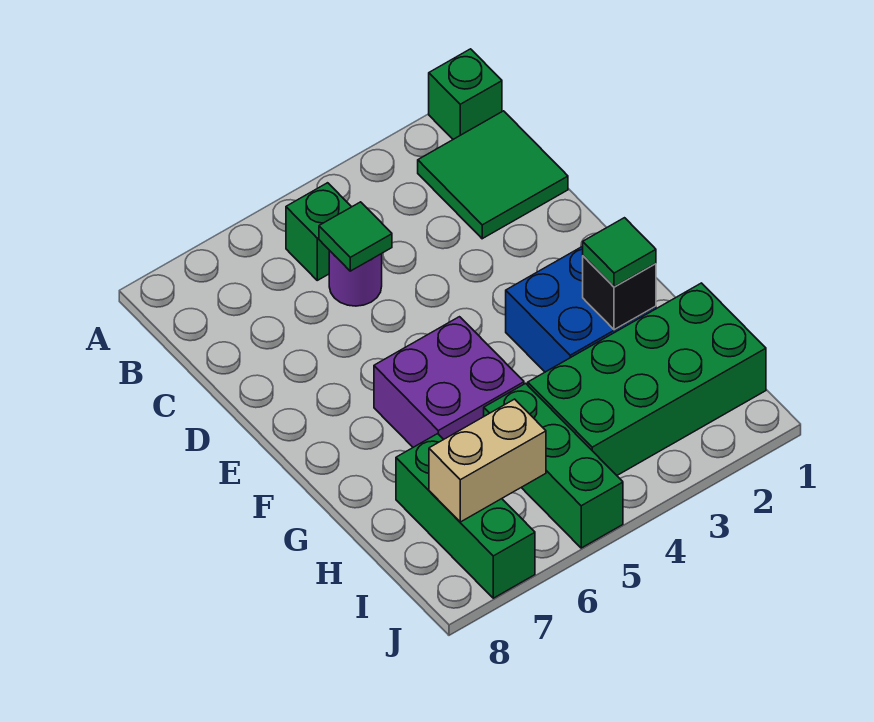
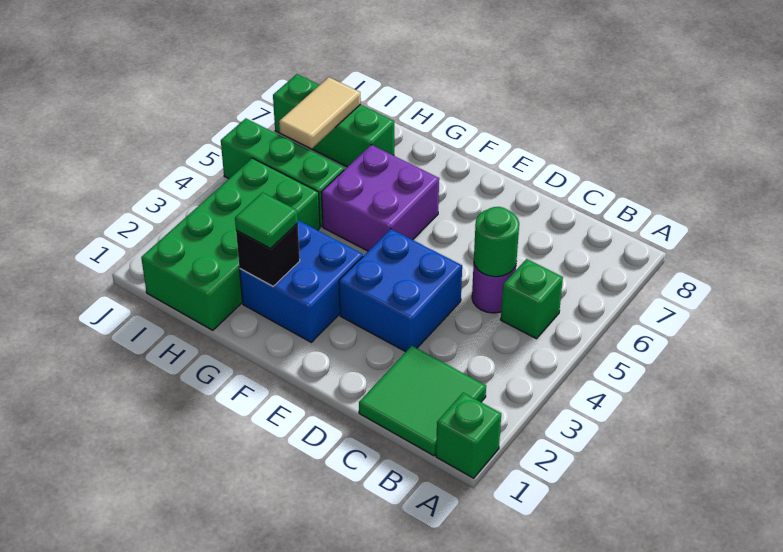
green tile C5 level 2 -> green round brick C5 level 2
none -> blue brick D3:E4 level 1
tan brick I6:I7 level 2 -> tan tile I6:I7 level 2

